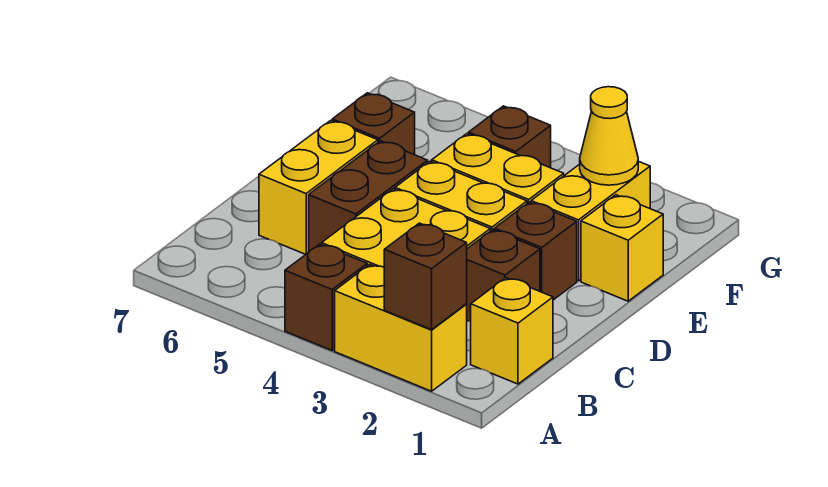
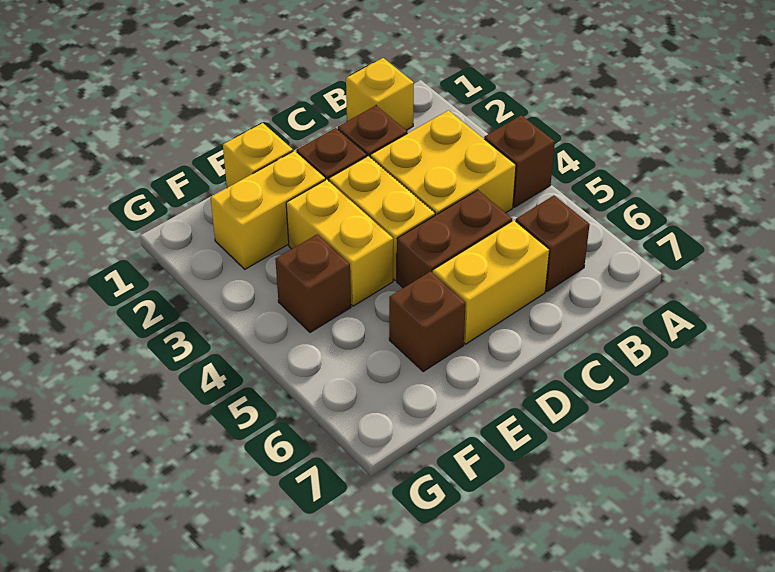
yellow brick A2:A3 level 1 -> none
brown brick A2 level 2 -> brown brick B6 level 1
yellow cone F2 level 2 -> none

